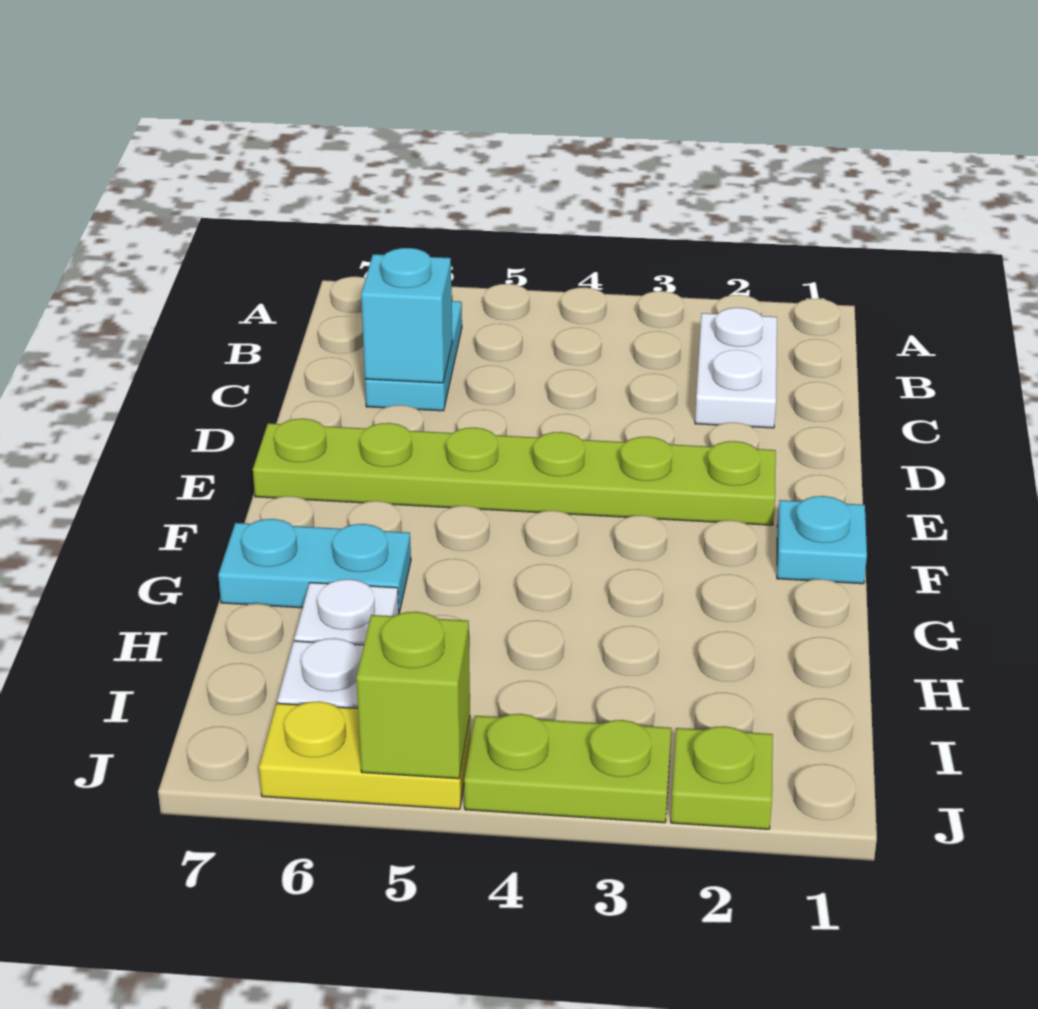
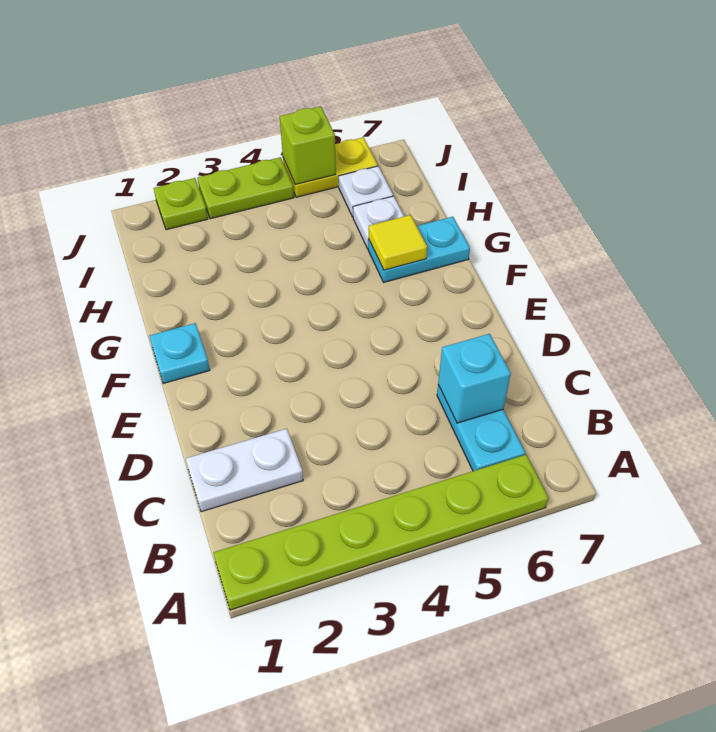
white plate B2:C2 level 1 -> white plate C1:C2 level 1
lime plate E2:E7 level 1 -> lime plate A1:A6 level 1
none -> yellow tile G6 level 2

